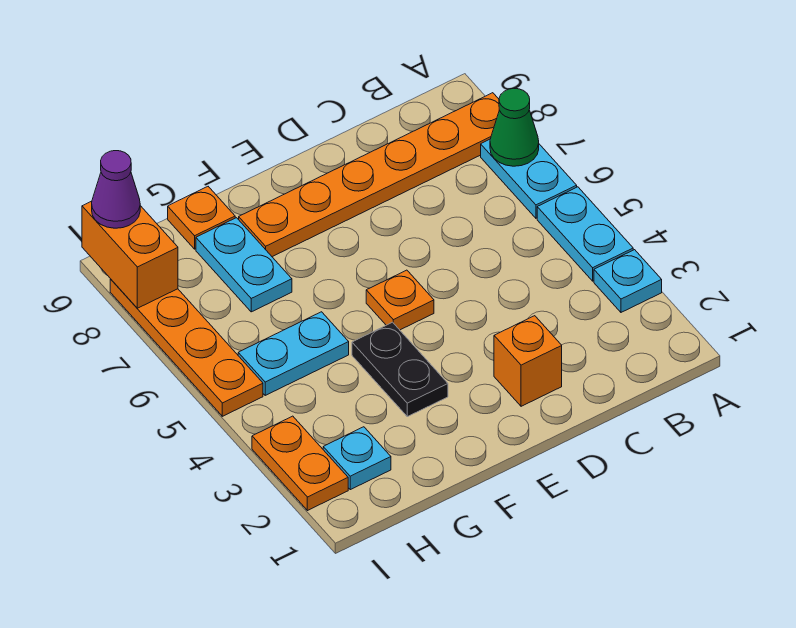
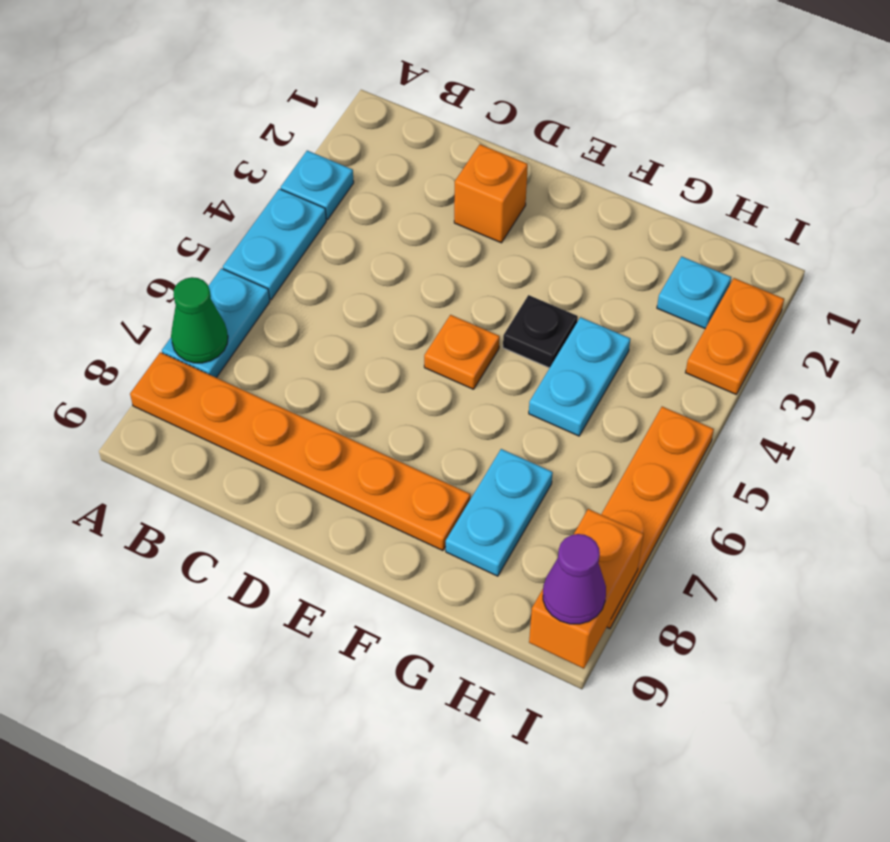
black plate F3:F4 level 1 -> black plate F4 level 1
cyan plate G5:H5 level 1 -> cyan plate G4:G5 level 1
orange plate G9 level 1 -> none

